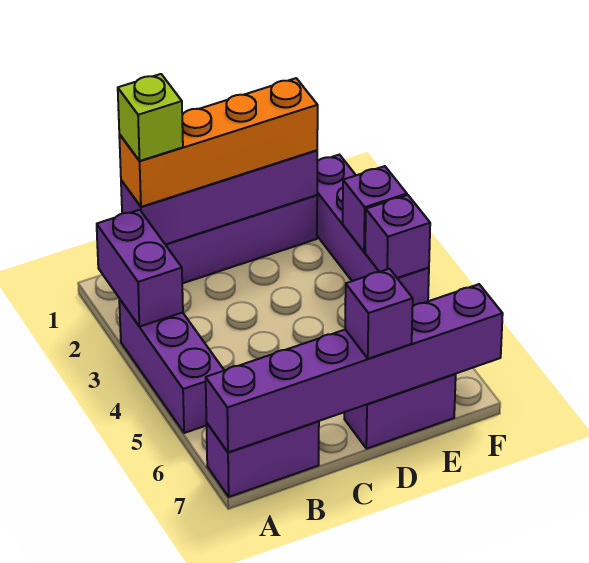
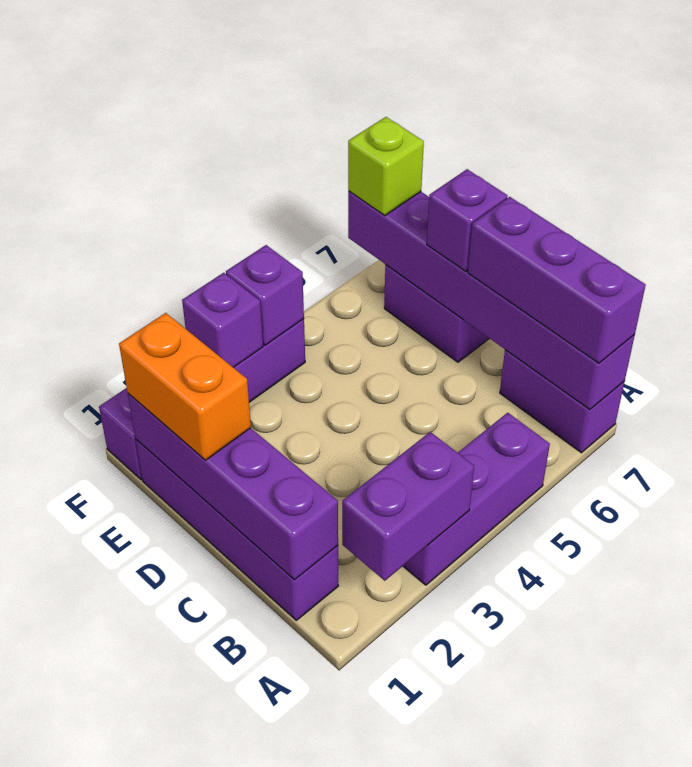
none -> purple brick A7:C7 level 3
orange brick B1:E1 level 3 -> orange brick D1:E1 level 3
lime brick B1 level 4 -> lime brick F7 level 3

